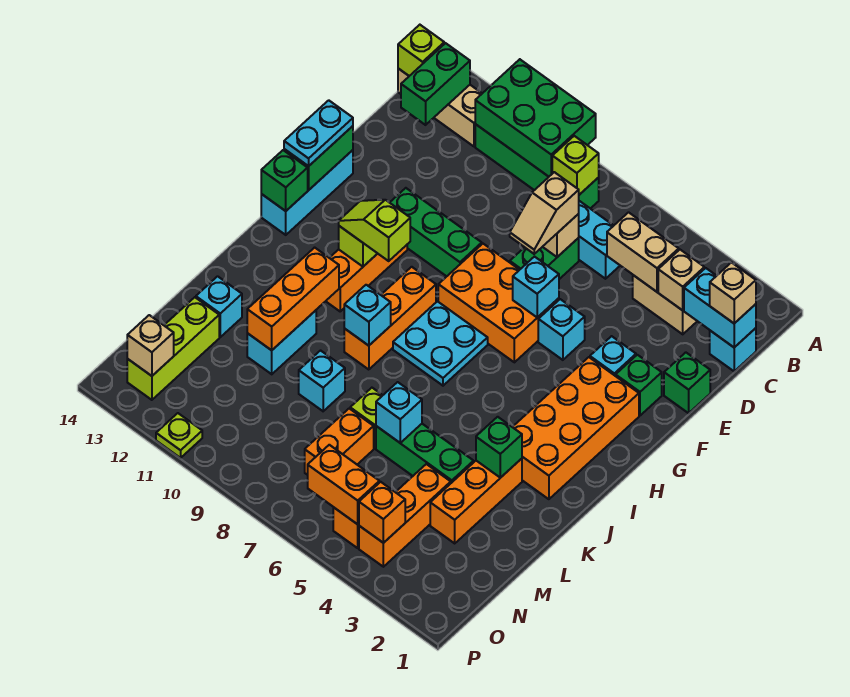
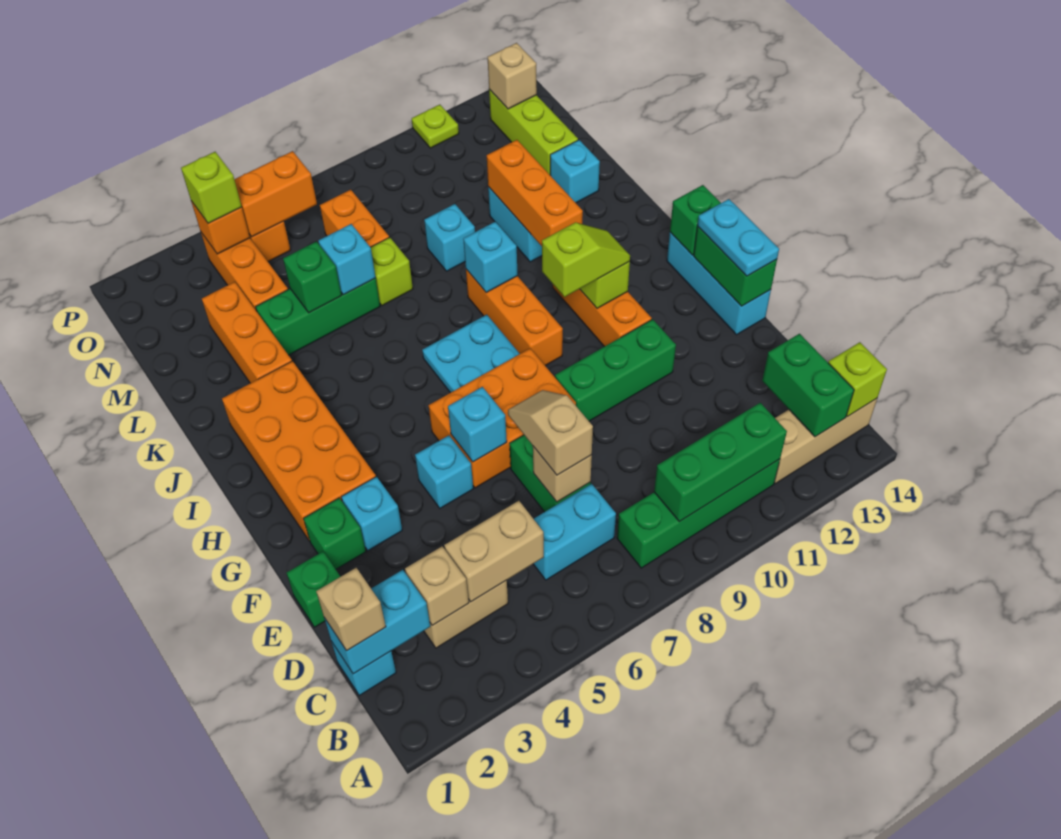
green brick A9:B11 level 2 -> green brick B9:B11 level 2
lime brick B8 level 2 -> lime brick O4 level 3
green brick K3 level 2 -> green brick L5 level 2

